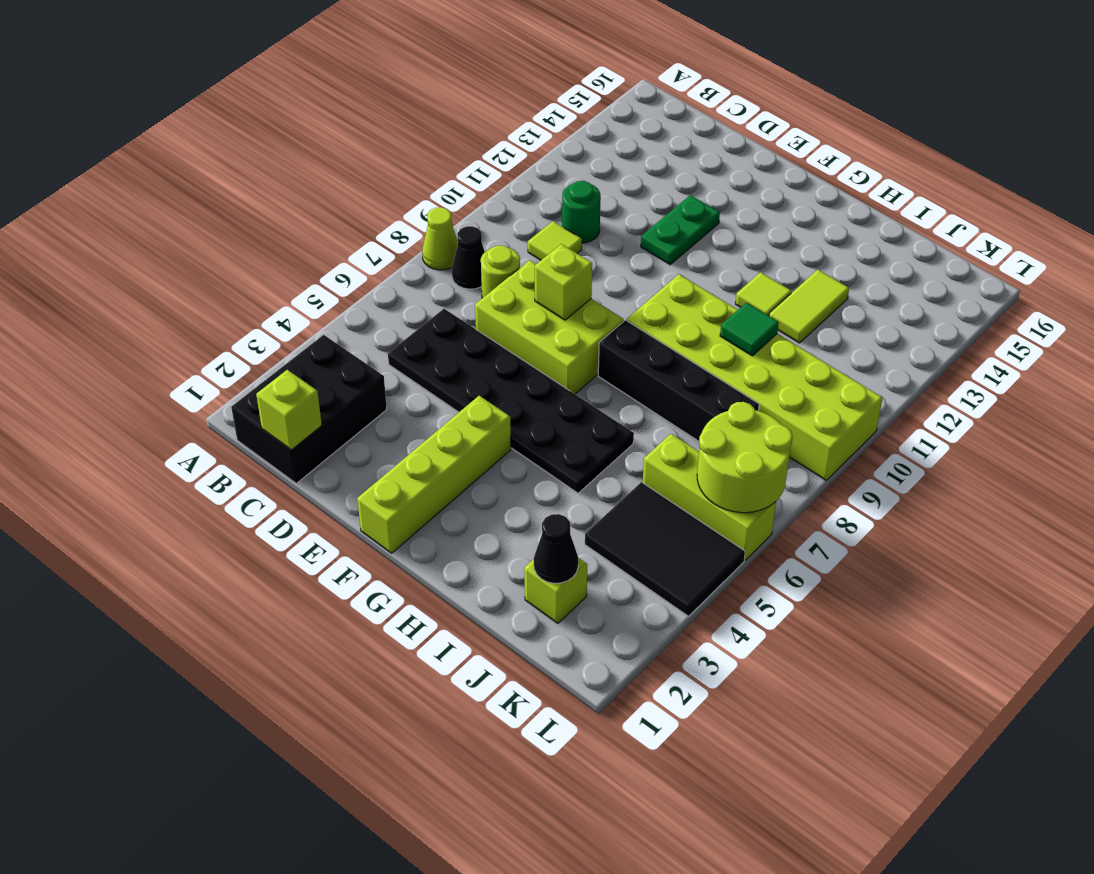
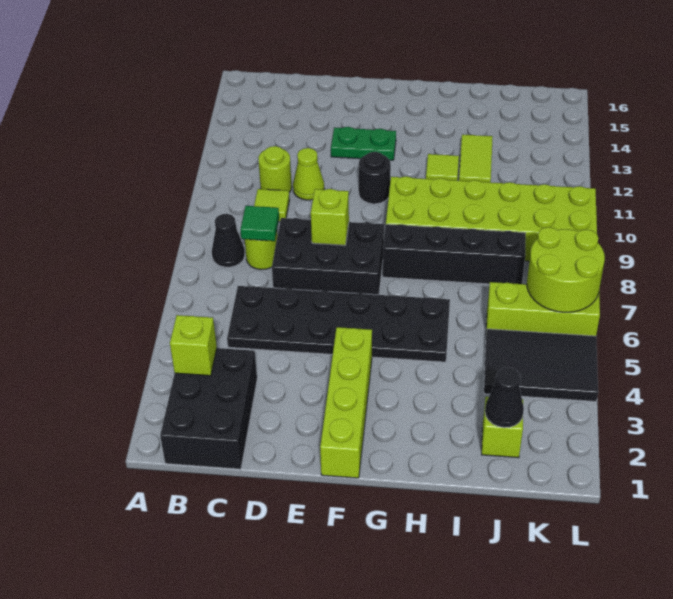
lime cone A8 level 1 -> lime cone D11 level 1
lime brick C1 level 2 -> lime brick B3 level 2
green round brick C11 level 1 -> lime round brick C11 level 1
lime brick D7:F8 level 1 -> black brick D7:F8 level 1
green plate E12:E13 level 1 -> green plate E13:F13 level 1
none -> black round brick F11 level 1
green tile I10 level 2 -> green tile C8 level 2

